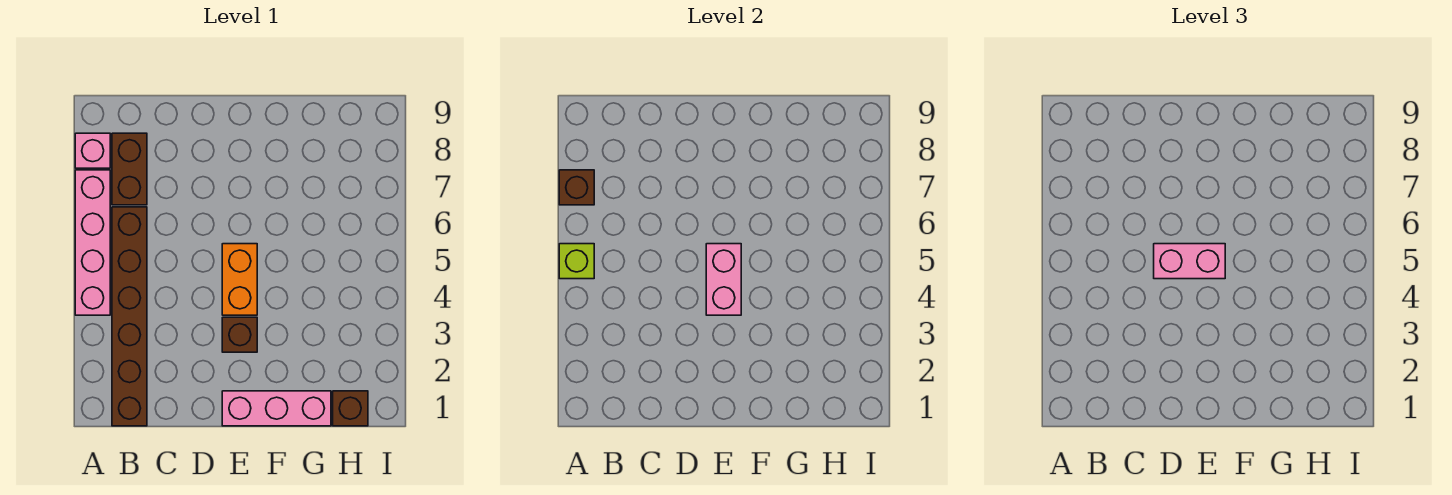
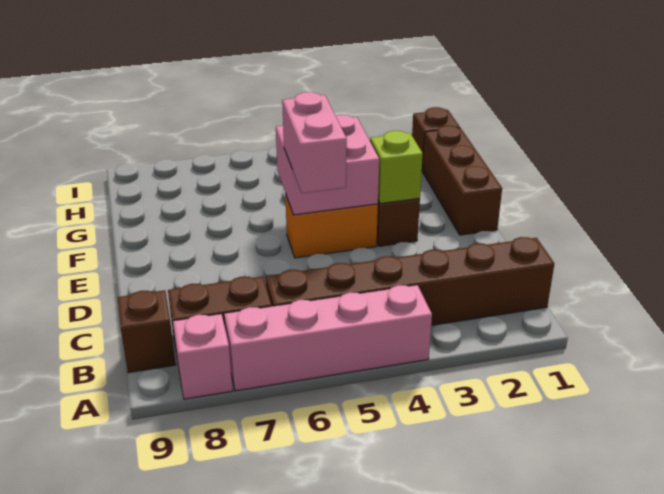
lime brick A5 level 2 -> lime brick E3 level 2
brown brick A7 level 2 -> brown brick B9 level 1
pink brick E1:G1 level 1 -> brown brick E1:G1 level 1
pink brick E4:E5 level 2 -> pink brick E4:F5 level 2

